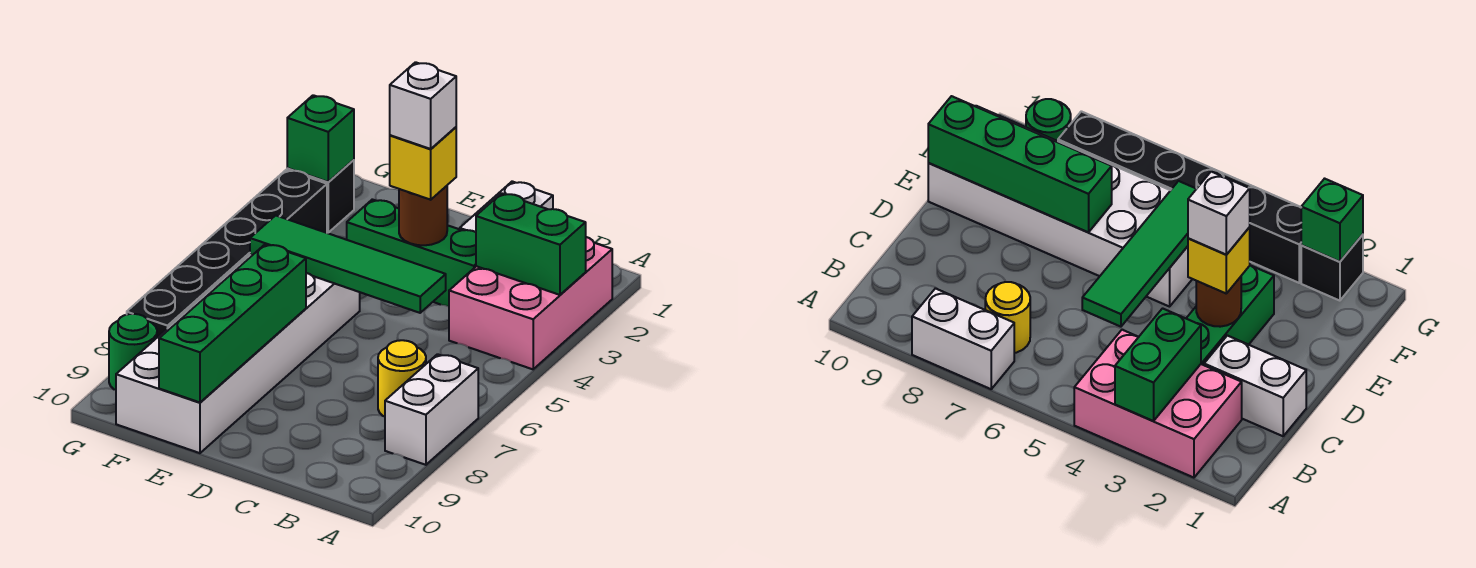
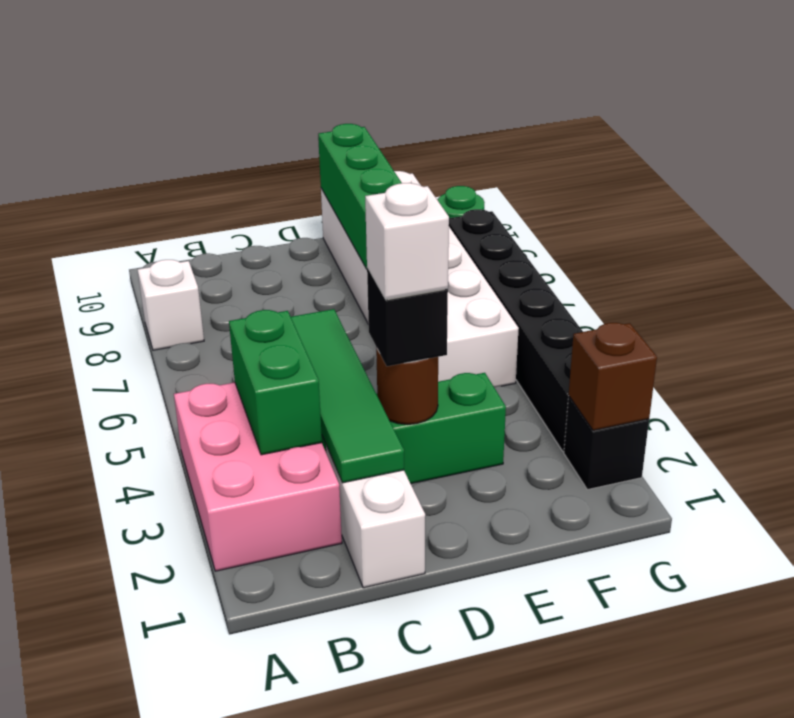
green brick A3:B3 level 2 -> green brick B3:B4 level 2
white brick A7:A8 level 1 -> white brick A8 level 1
yellow round brick B7 level 1 -> none
green tile C5:F5 level 2 -> green tile C2:C5 level 2
yellow brick D3 level 3 -> black brick D3 level 3
green brick G2 level 2 -> brown brick G2 level 2

